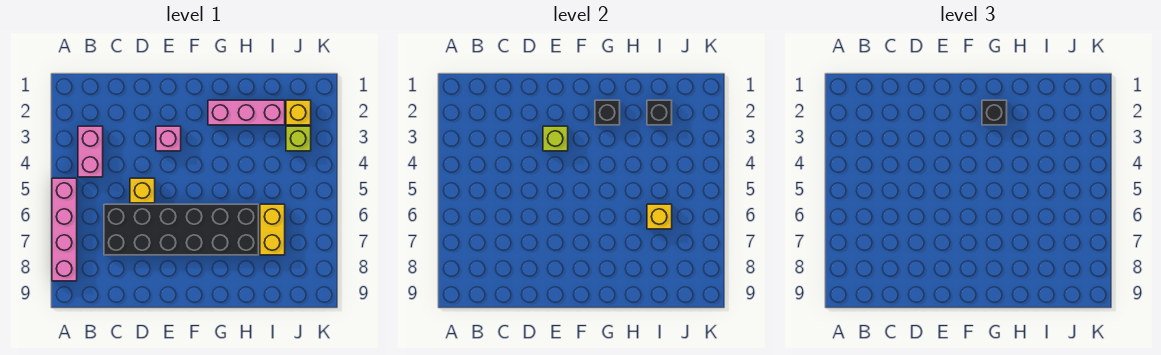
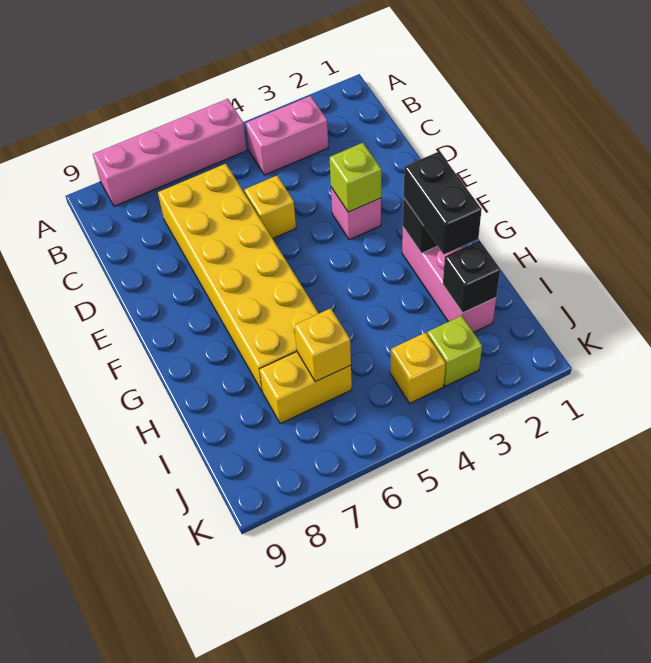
black brick C6:H7 level 1 -> yellow brick C6:H7 level 1
black brick G2 level 3 -> black brick G2:H2 level 3
yellow brick J2 level 1 -> yellow brick J4 level 1

